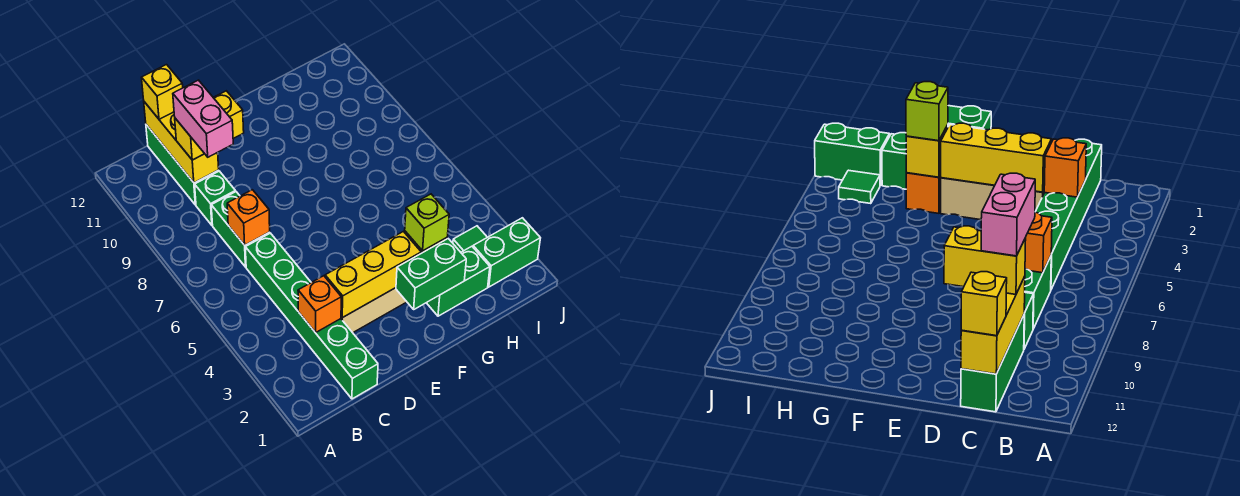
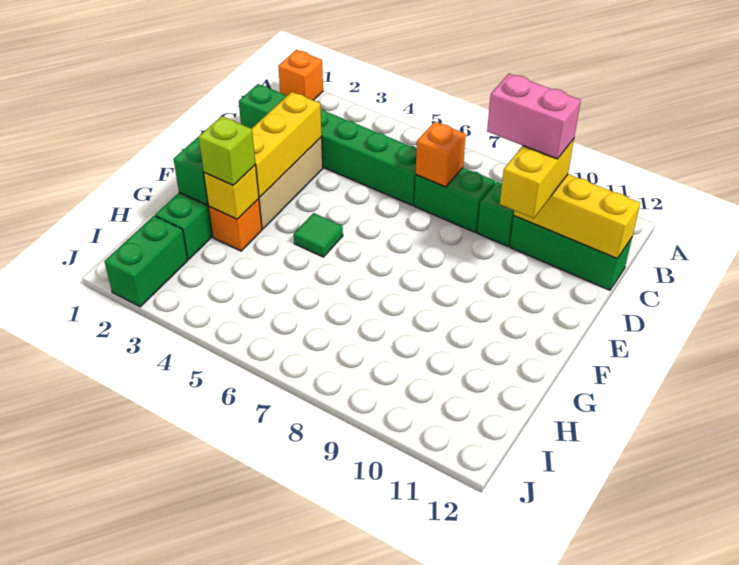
orange brick C3 level 2 -> orange brick A1 level 1
yellow brick C12 level 3 -> none
green tile I3 level 1 -> green tile F5 level 1

